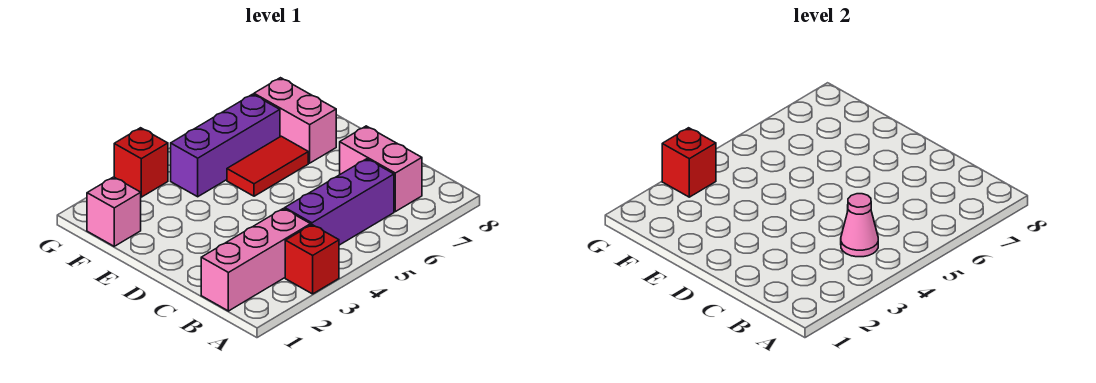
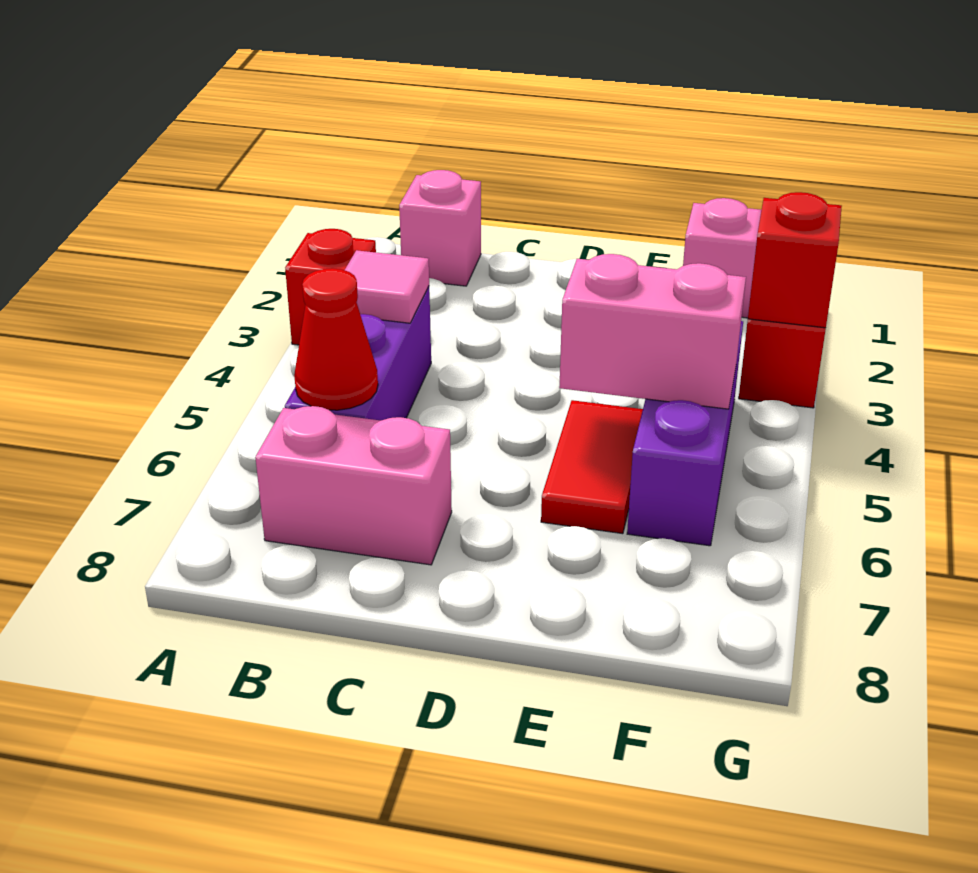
pink brick B1:B3 level 1 -> pink brick B1 level 1
pink cone B4 level 2 -> pink tile B4 level 2
none -> red cone B6 level 2
pink brick E7:F7 level 1 -> pink brick E5:F5 level 2

